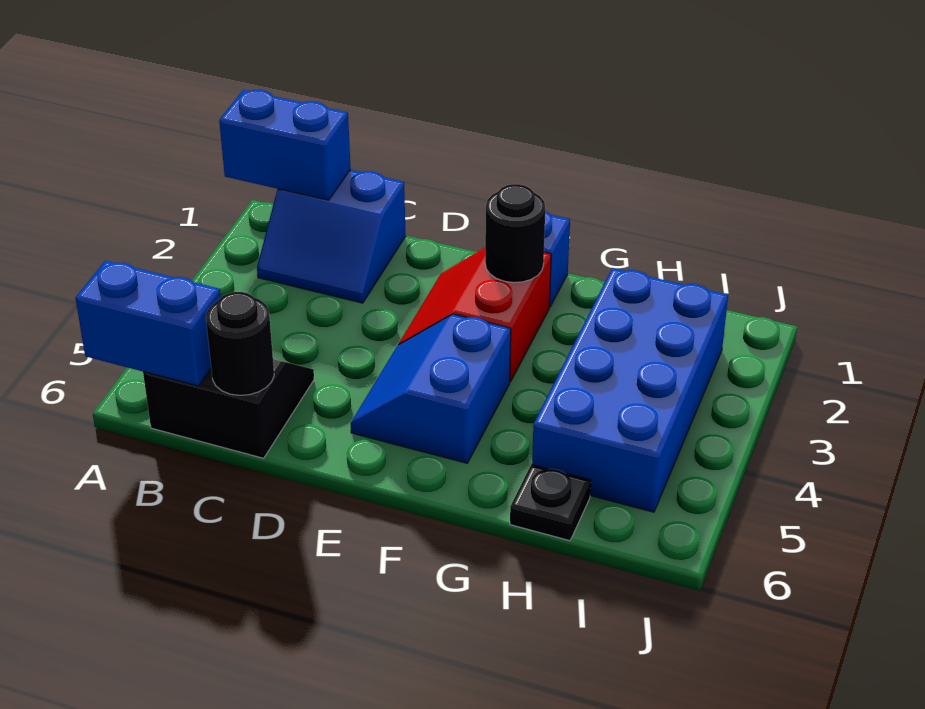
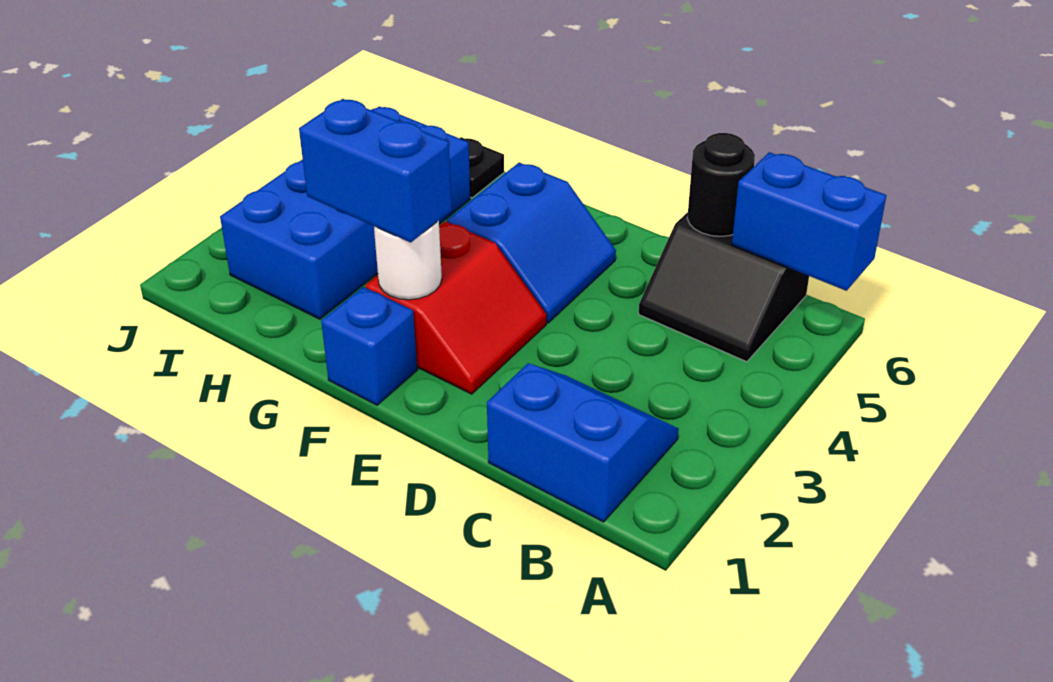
blue brick A1:B1 level 2 -> blue brick F2:G2 level 3
black round brick F2 level 2 -> white round brick F2 level 2

